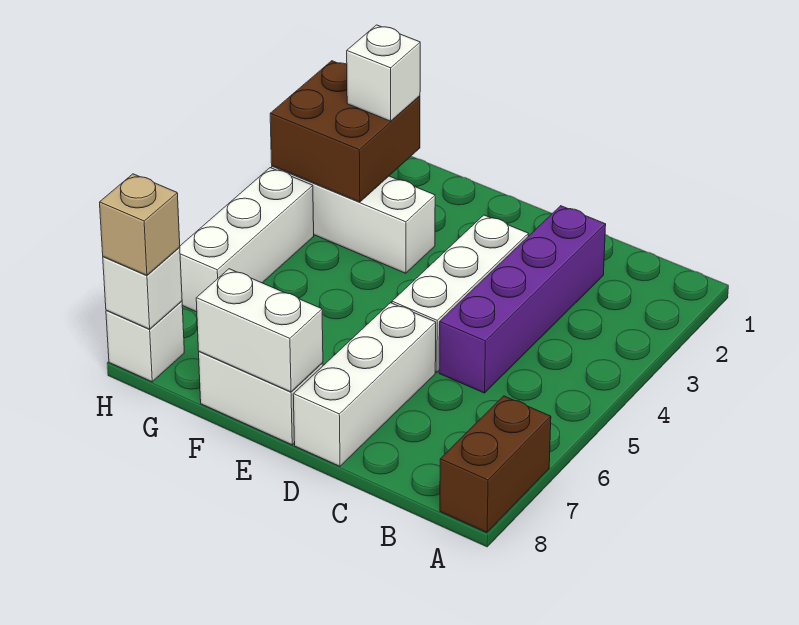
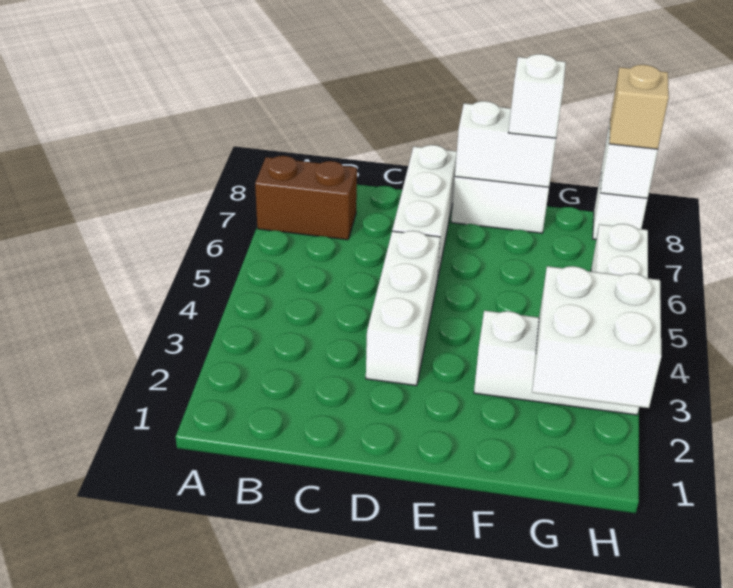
brown brick A7:A8 level 1 -> brown brick A7:B7 level 1
purple brick C2:C5 level 1 -> none
brown brick G2:H3 level 2 -> white brick G2:H3 level 2
white brick G2 level 3 -> white brick F8 level 3

